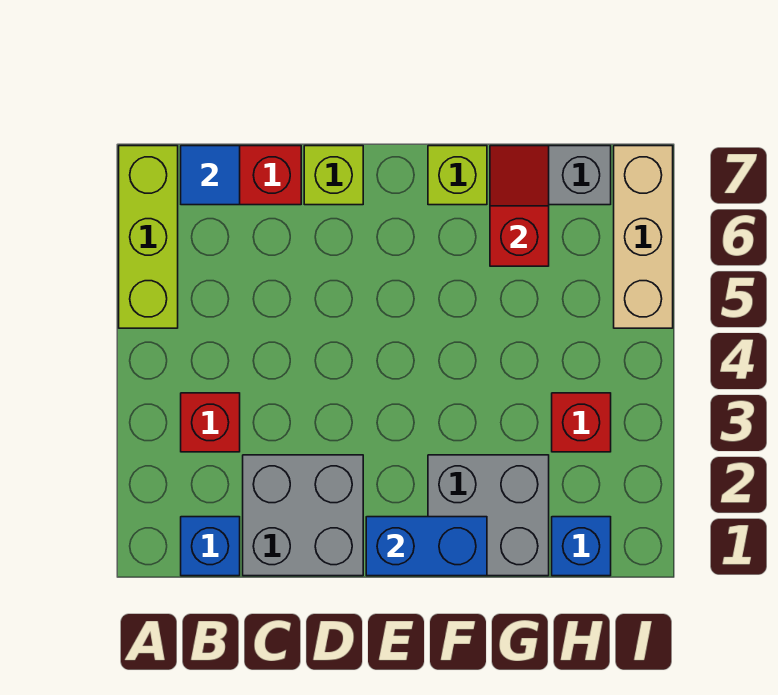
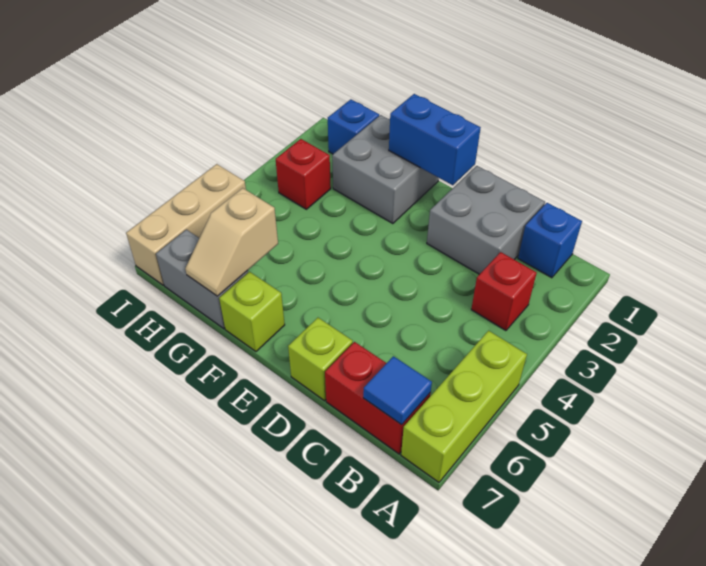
red slope G6:G7 level 2 top 6 -> tan slope G6:G7 level 2 top 6

